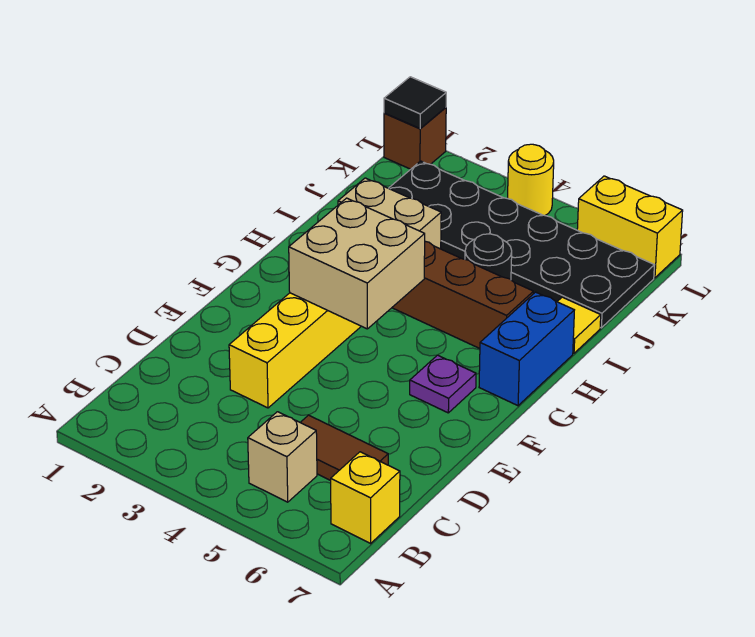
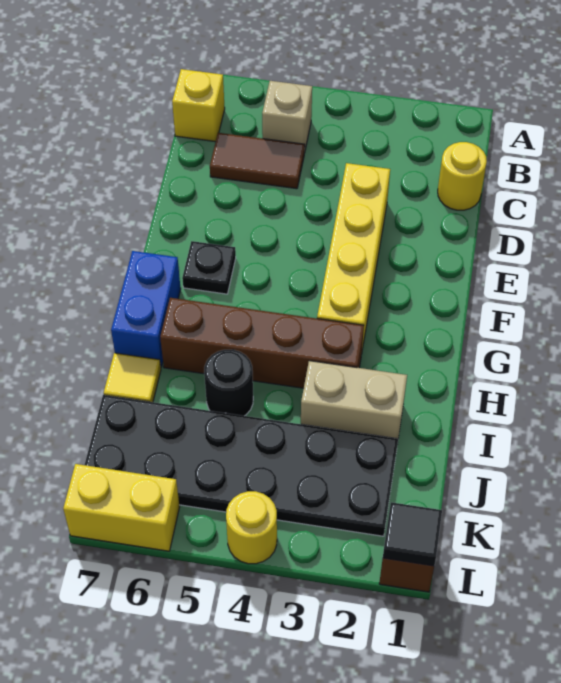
none -> yellow round brick C1 level 1
tan brick F3:G4 level 2 -> none
purple plate F6 level 1 -> black plate F6 level 1

